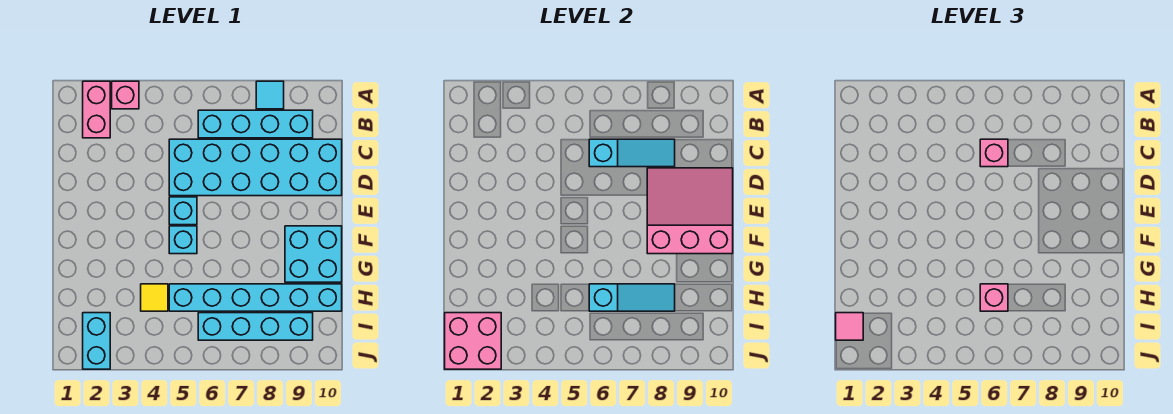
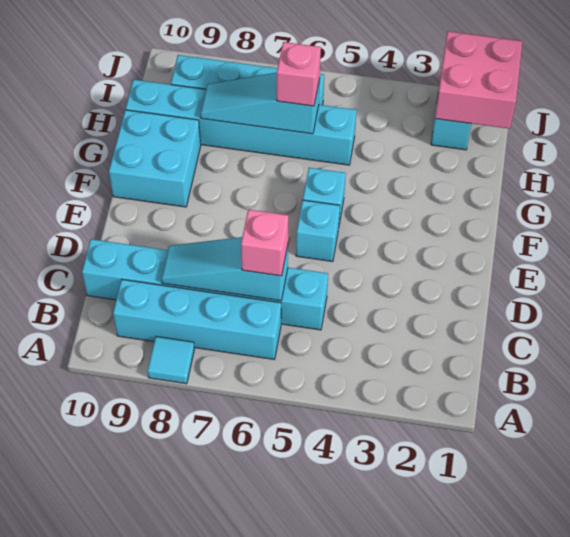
pink brick A2:B2 level 1 -> none
pink brick A3 level 1 -> none
cyan brick C5:D10 level 1 -> cyan brick C5:C10 level 1
pink slope D8:F10 level 2 top F -> none
yellow tile H4 level 1 -> none
pink tile I1 level 3 -> none

